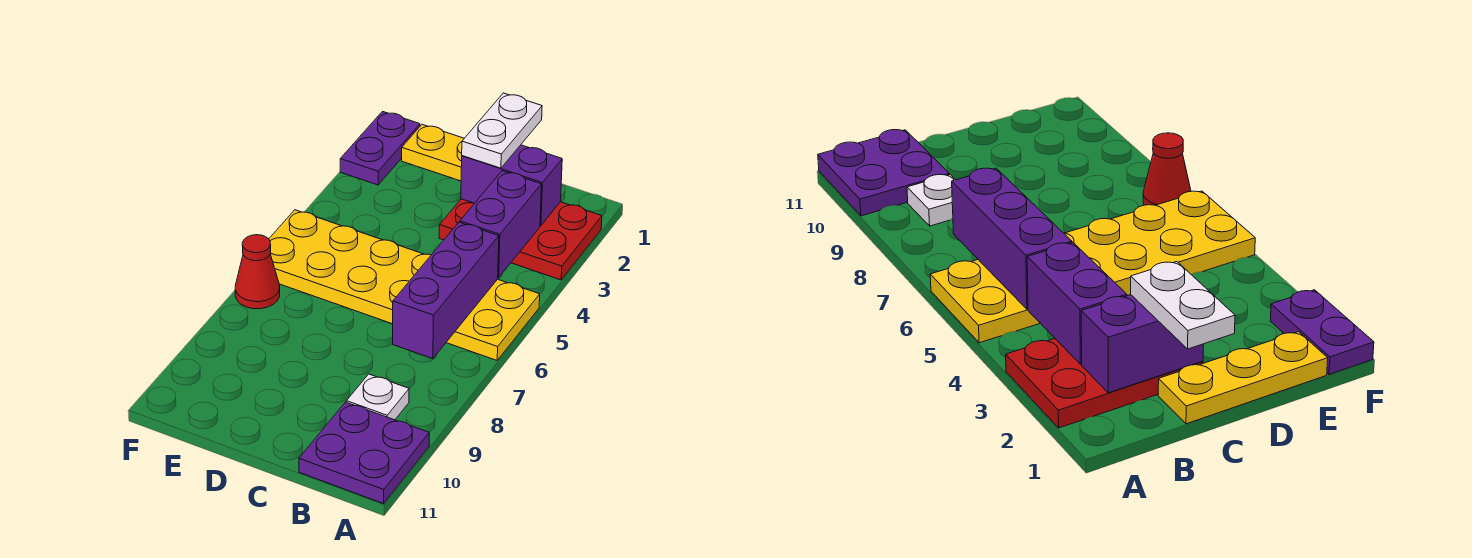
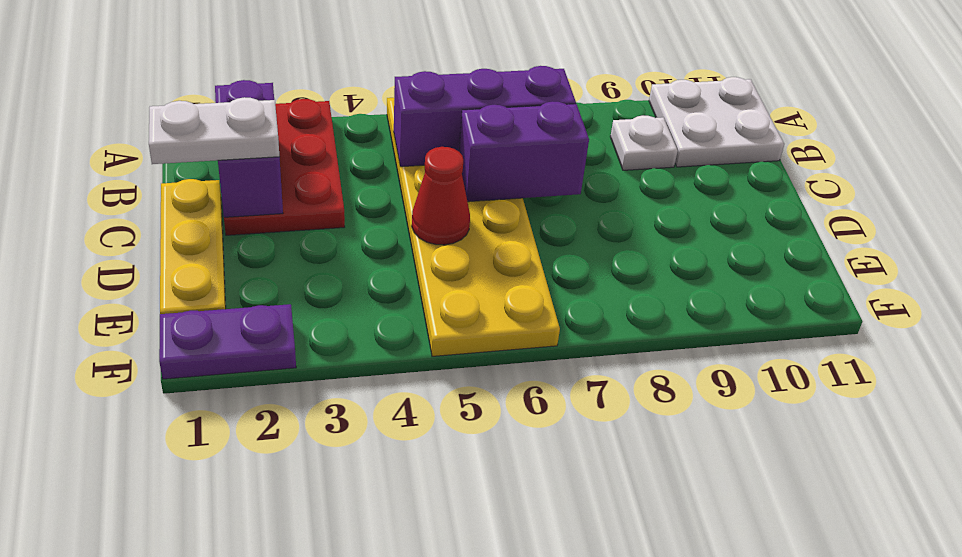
purple plate A10:B11 level 1 -> white plate A10:B11 level 1
purple brick B3:B4 level 2 -> purple brick C6:C7 level 2
red cone F7 level 1 -> red cone D5 level 2

